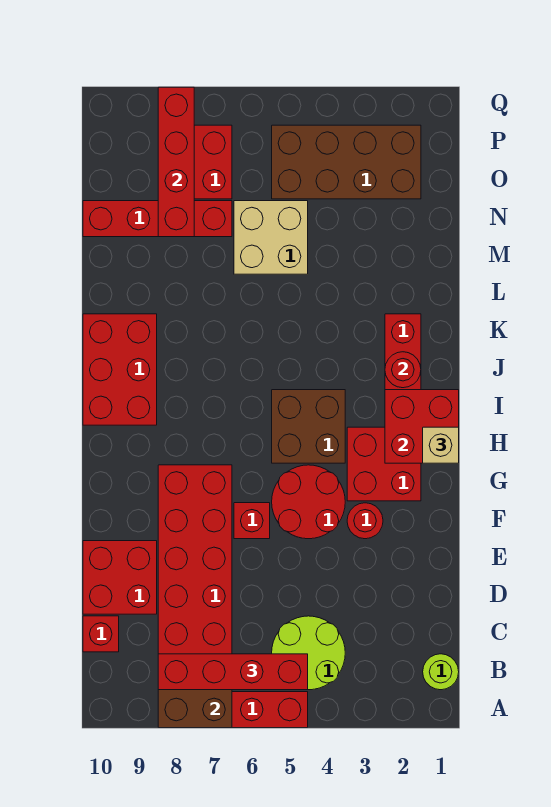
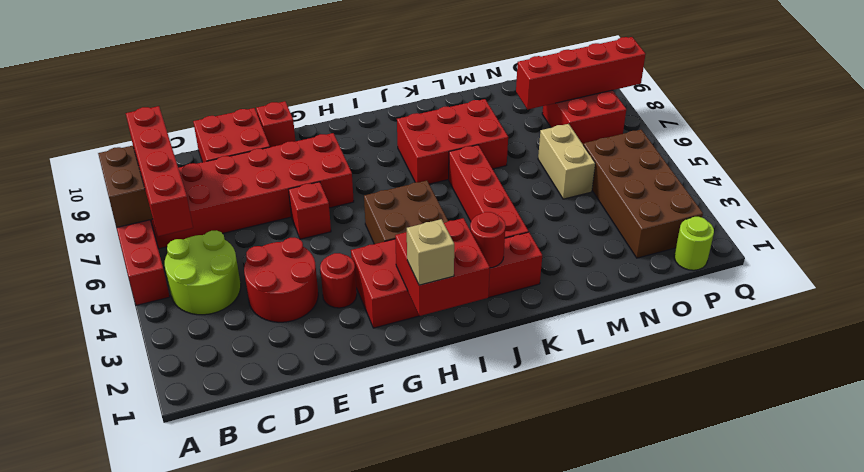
lime round brick B1 level 1 -> lime round brick P1 level 1
red brick C10 level 1 -> red brick F10 level 1
red round brick F4:G5 level 1 -> red round brick D3:E4 level 1
red brick I9:K10 level 1 -> red brick J7:L8 level 1
tan brick M5:N6 level 1 -> tan brick N5:N6 level 1
red brick N7:N10 level 1 -> red brick K3:K6 level 1

